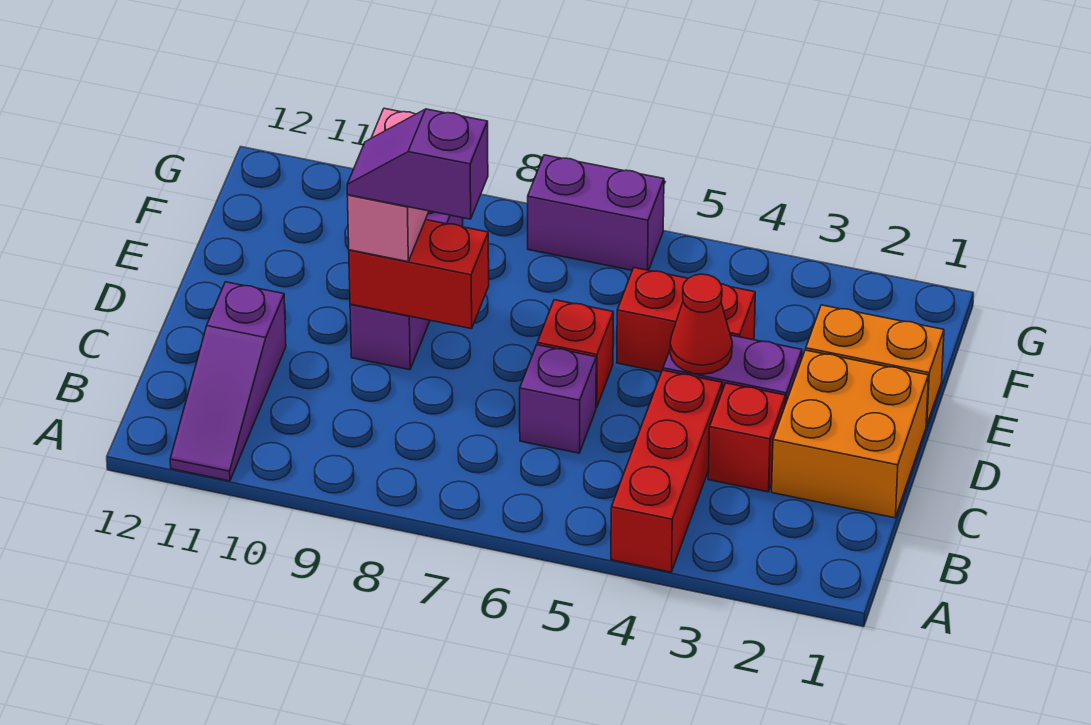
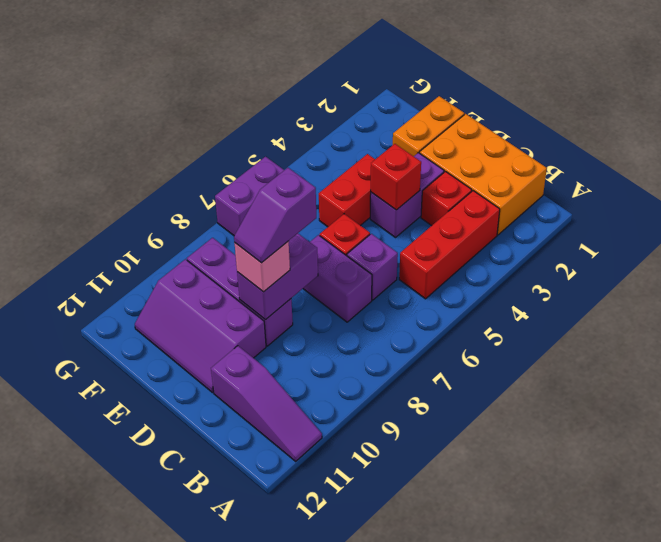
red brick A4:C4 level 1 -> red brick B3:B5 level 1
orange brick C1:D2 level 1 -> orange brick B1:D2 level 1
none -> purple brick C7:D7 level 1
red cone D4 level 2 -> red brick D4 level 2
red brick D8:D9 level 2 -> purple brick D8:D9 level 2
pink brick D9:E9 level 3 -> pink brick D9 level 3
none -> purple slope D10:F11 level 1 top 10

